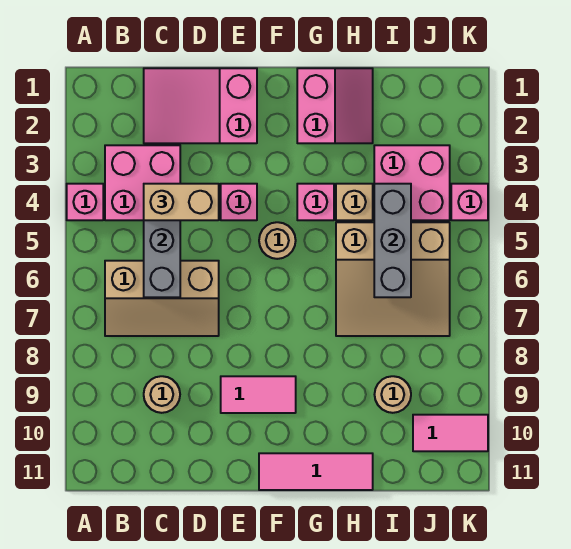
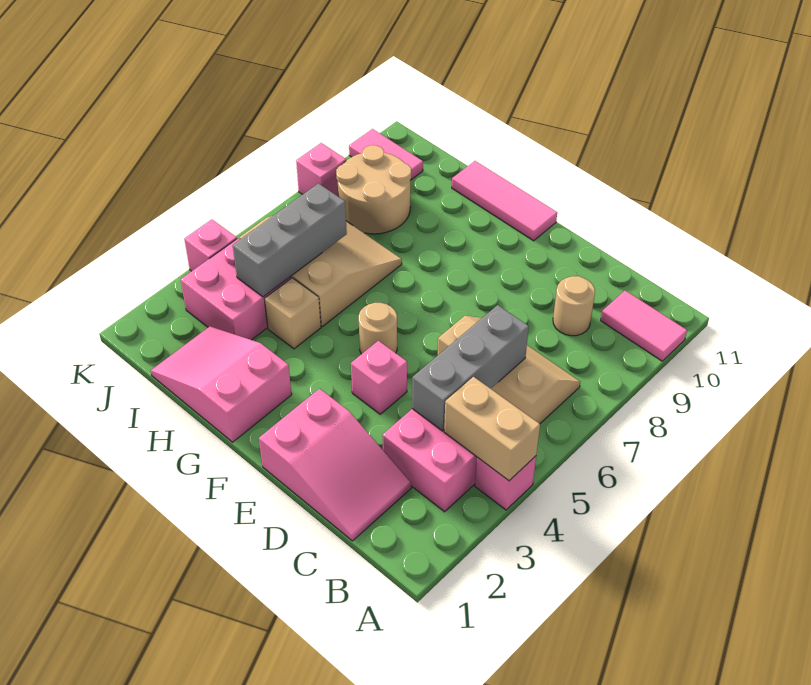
tan brick C4:D4 level 3 -> tan brick A4:B4 level 2
pink tile E9:F9 level 1 -> pink tile A10:B10 level 1
pink slope G1:H2 level 1 top G -> pink slope G1:I2 level 1 top G
pink brick G4 level 1 -> pink brick K8 level 1
tan round brick I9 level 1 -> tan round brick I8:J9 level 1

